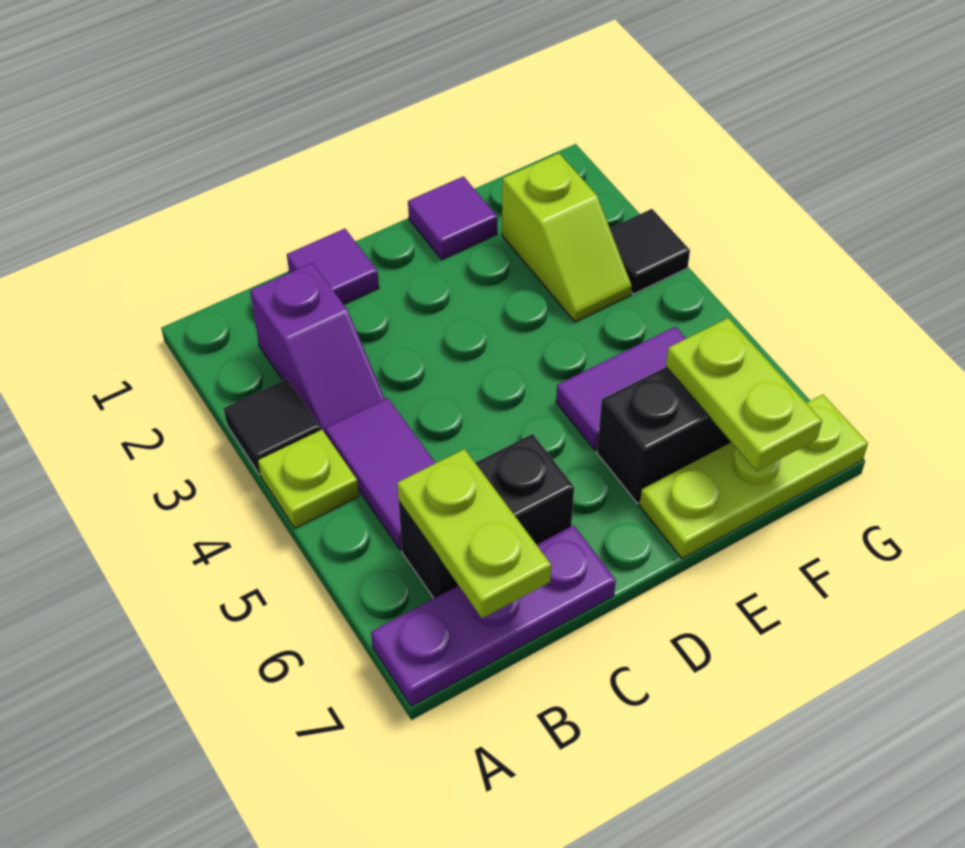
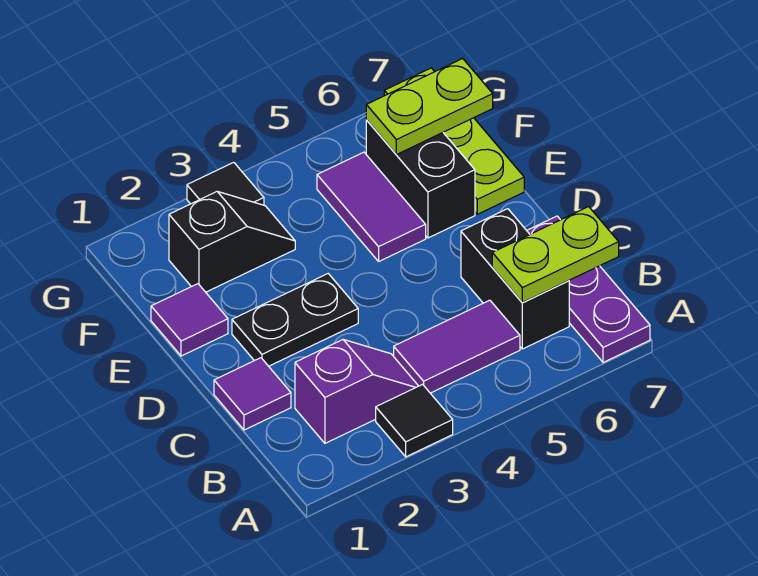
lime plate A4 level 1 -> none
none -> black plate D2:D3 level 1
lime slope F2:F3 level 1 top 2 -> black slope F2:F3 level 1 top 2

